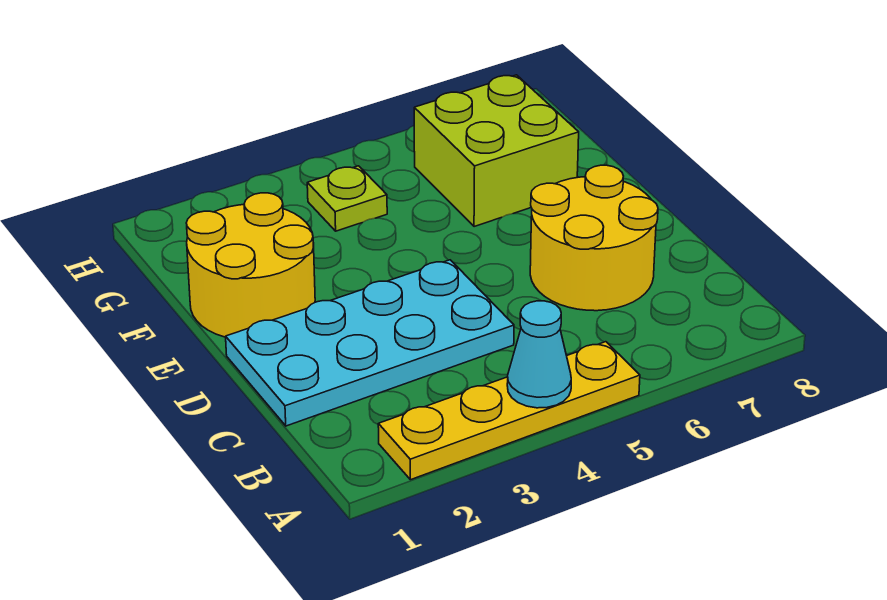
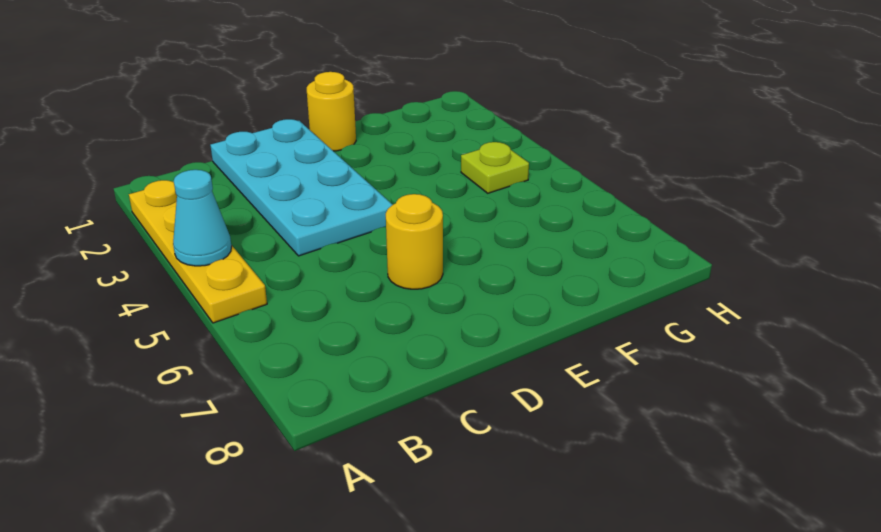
yellow round brick C6:D7 level 1 -> yellow round brick D6 level 1
yellow round brick E1:F2 level 1 -> yellow round brick E1 level 1
lime brick F6:G7 level 1 -> none

